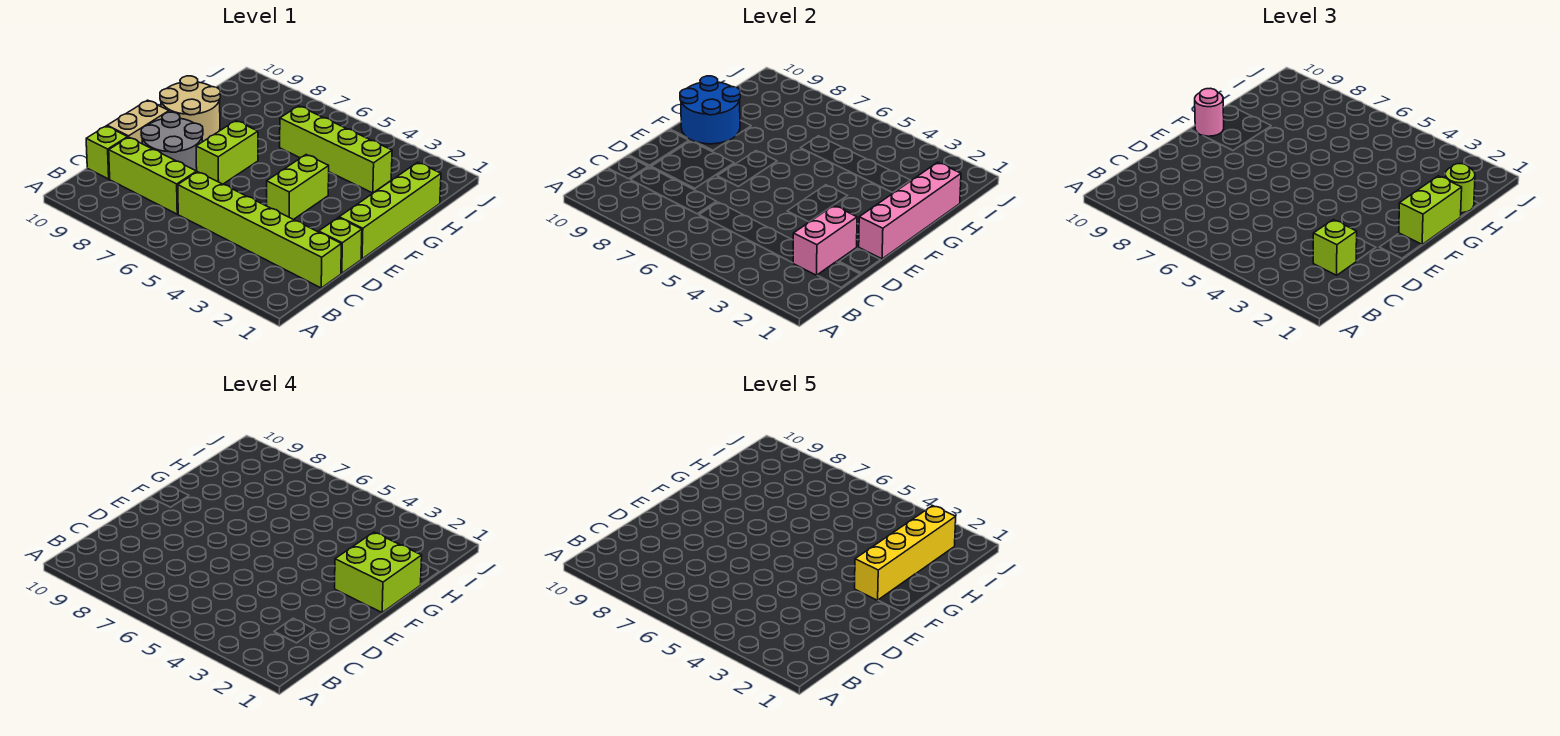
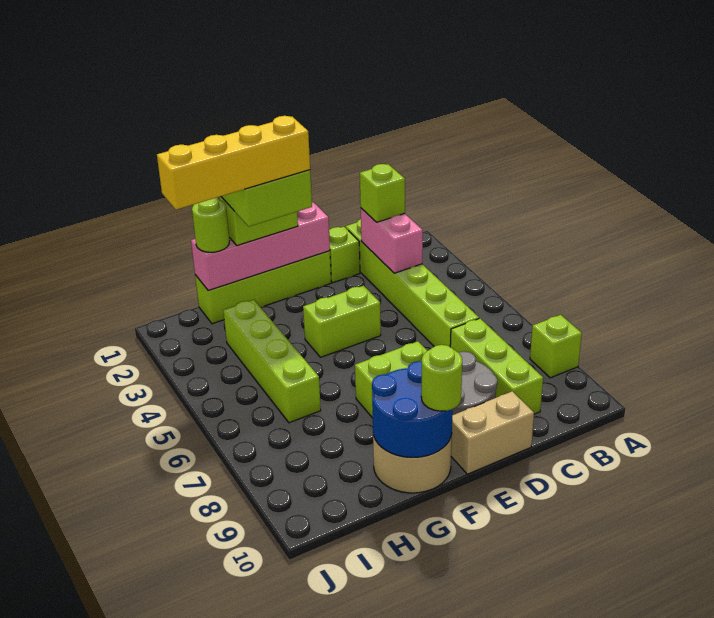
pink brick C2:D2 level 2 -> pink brick C2:C3 level 2
lime brick C10 level 1 -> lime brick A8 level 1
pink round brick F10 level 3 -> lime round brick F10 level 3

